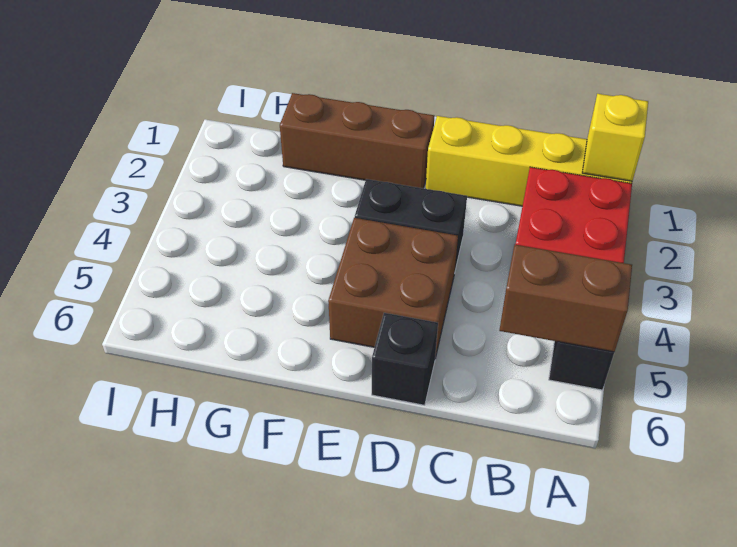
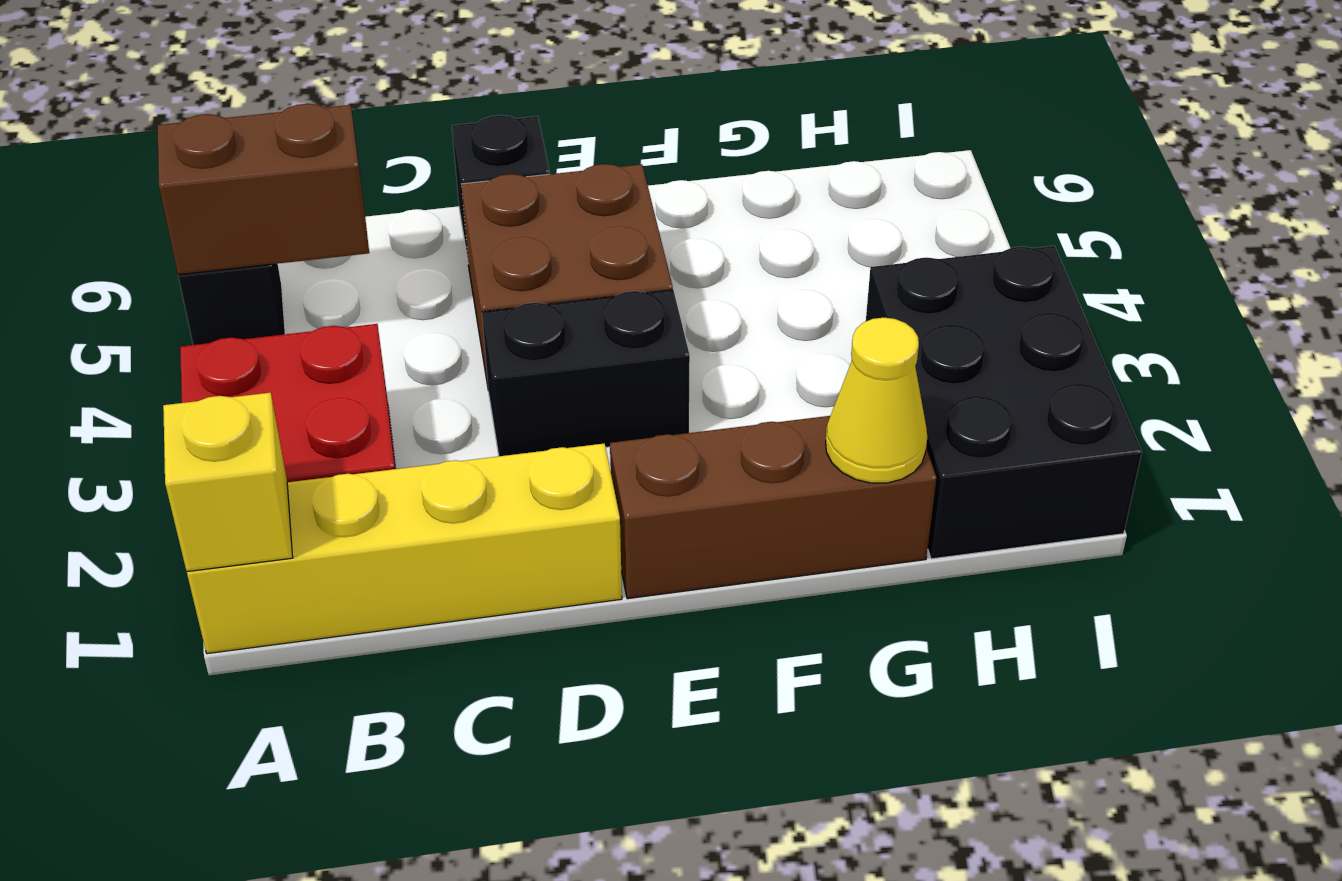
none -> yellow cone G1 level 2
none -> black brick H1:I3 level 1

